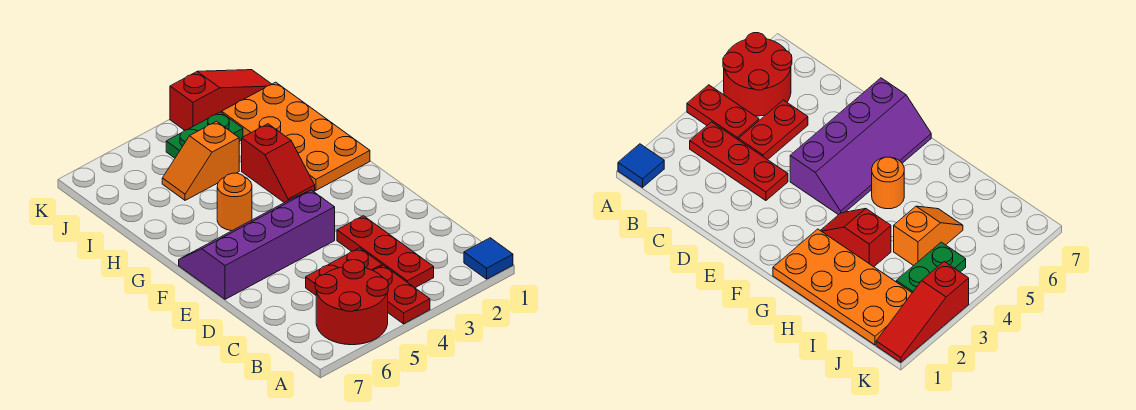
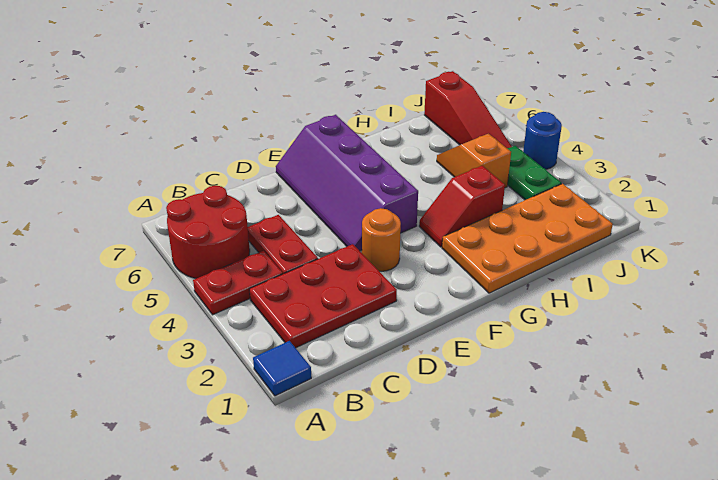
red plate B3:D3 level 1 -> red plate B2:D3 level 1
purple slope E4:F7 level 1 top E -> purple slope E4:F7 level 1 top F
orange round brick G5 level 1 -> orange round brick E3 level 1
red slope K1:K3 level 1 top 3 -> red slope J5:J7 level 1 top 7
none -> blue round brick K4 level 1

